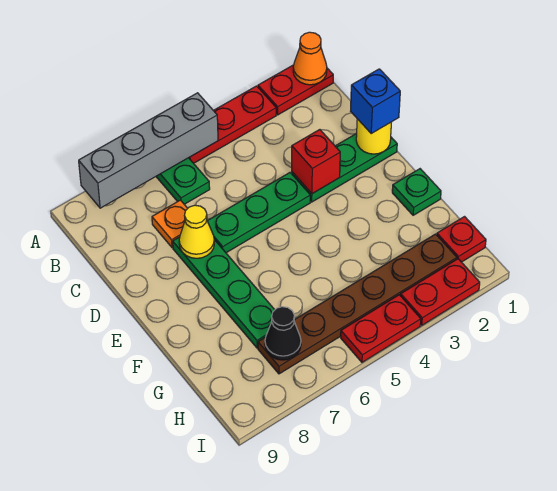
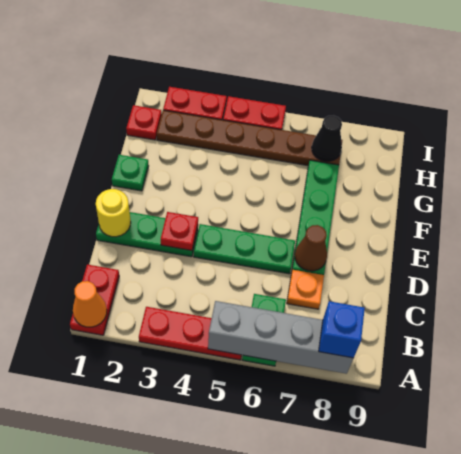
red plate A1:A2 level 1 -> red plate A1:B1 level 1
blue brick D1 level 3 -> blue brick A8 level 3
red brick D3 level 2 -> red plate D3 level 2
yellow cone D7 level 2 -> brown cone D7 level 2

